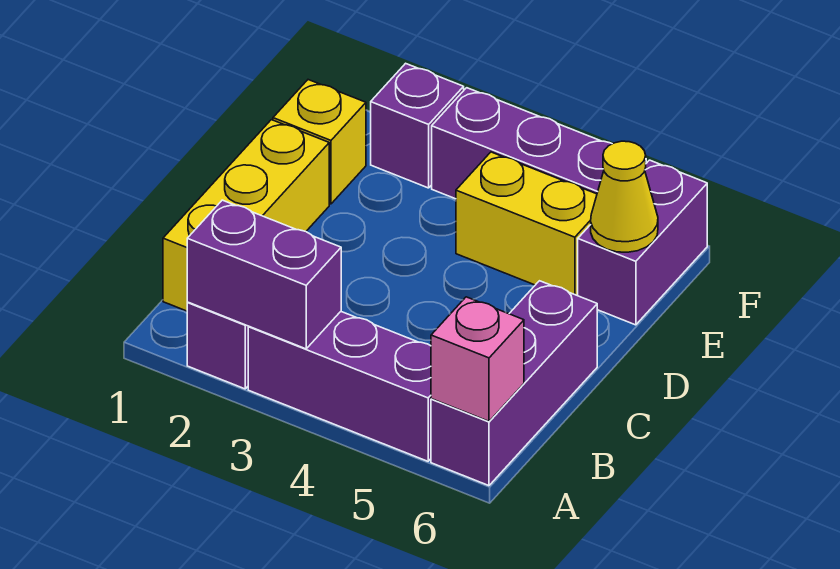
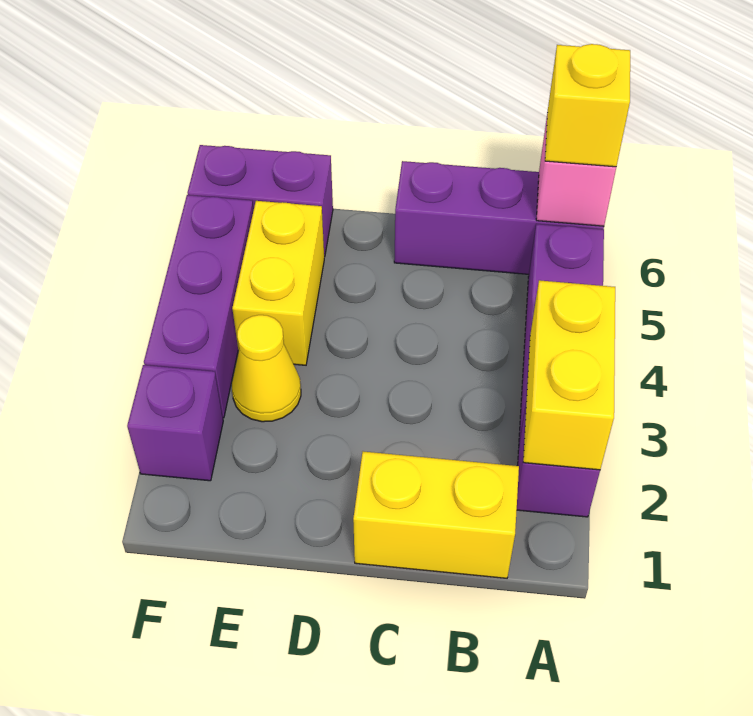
purple brick A2:A3 level 2 -> yellow brick A2:A3 level 2
yellow brick B1:D1 level 1 -> yellow brick B1:C1 level 1
yellow brick E1 level 1 -> yellow brick A6 level 3
yellow cone E6 level 2 -> yellow cone E3 level 1

